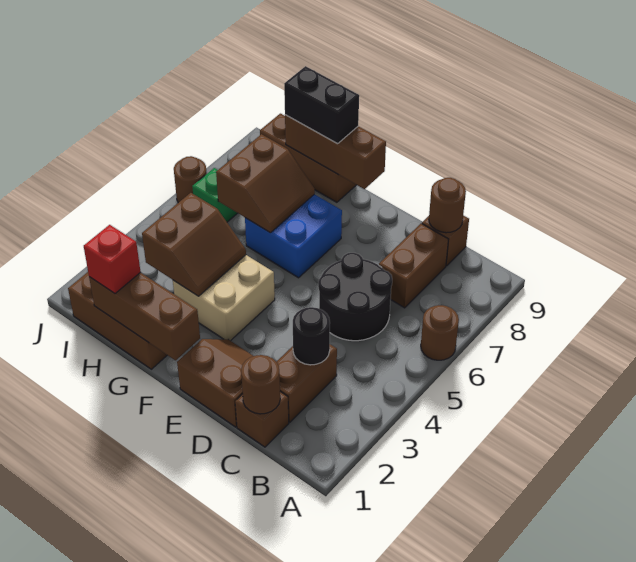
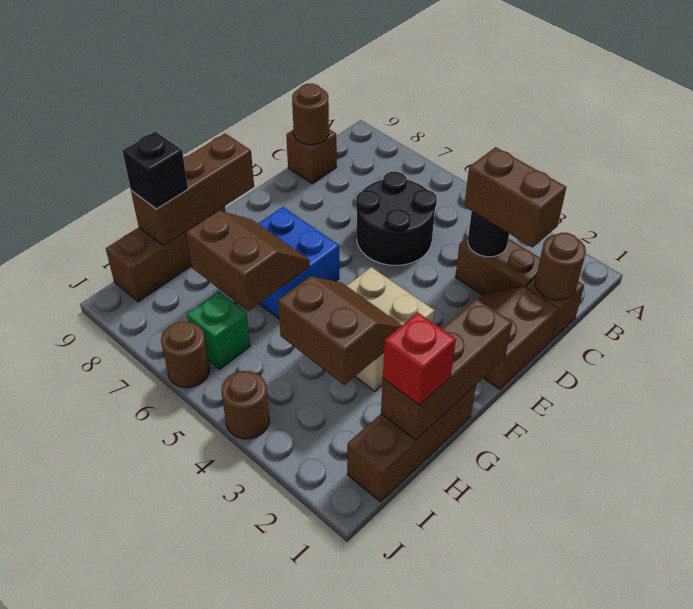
brown round brick A6 level 1 -> brown round brick J4 level 1
brown brick C7:C8 level 1 -> brown brick C2:C3 level 3
black brick G9:H9 level 3 -> black brick H9 level 3

